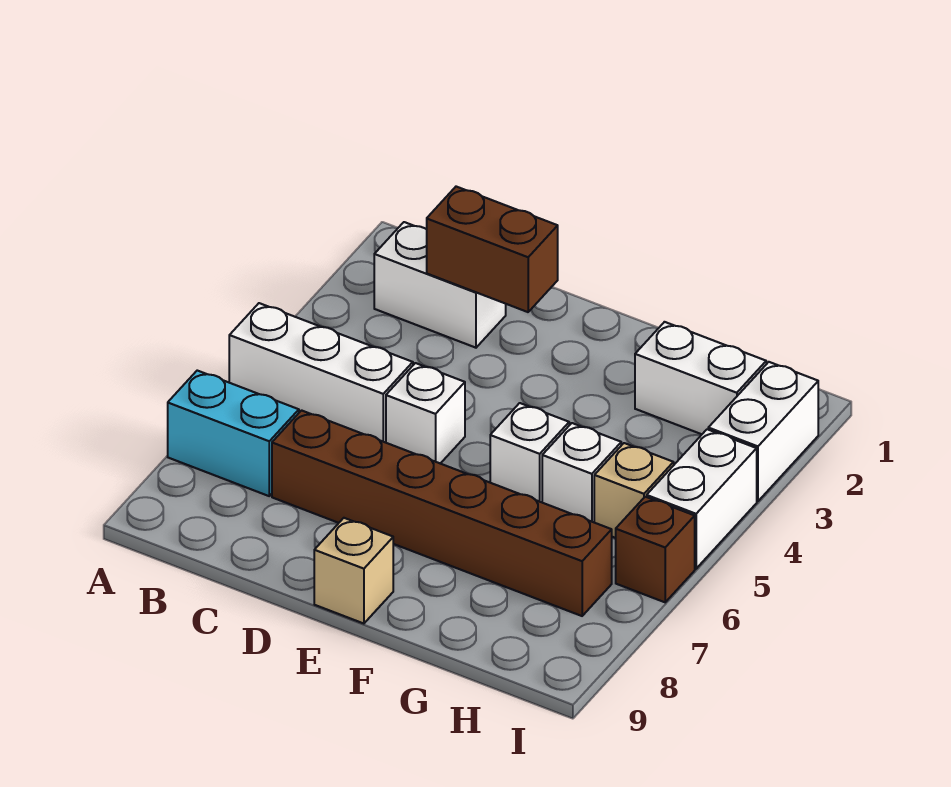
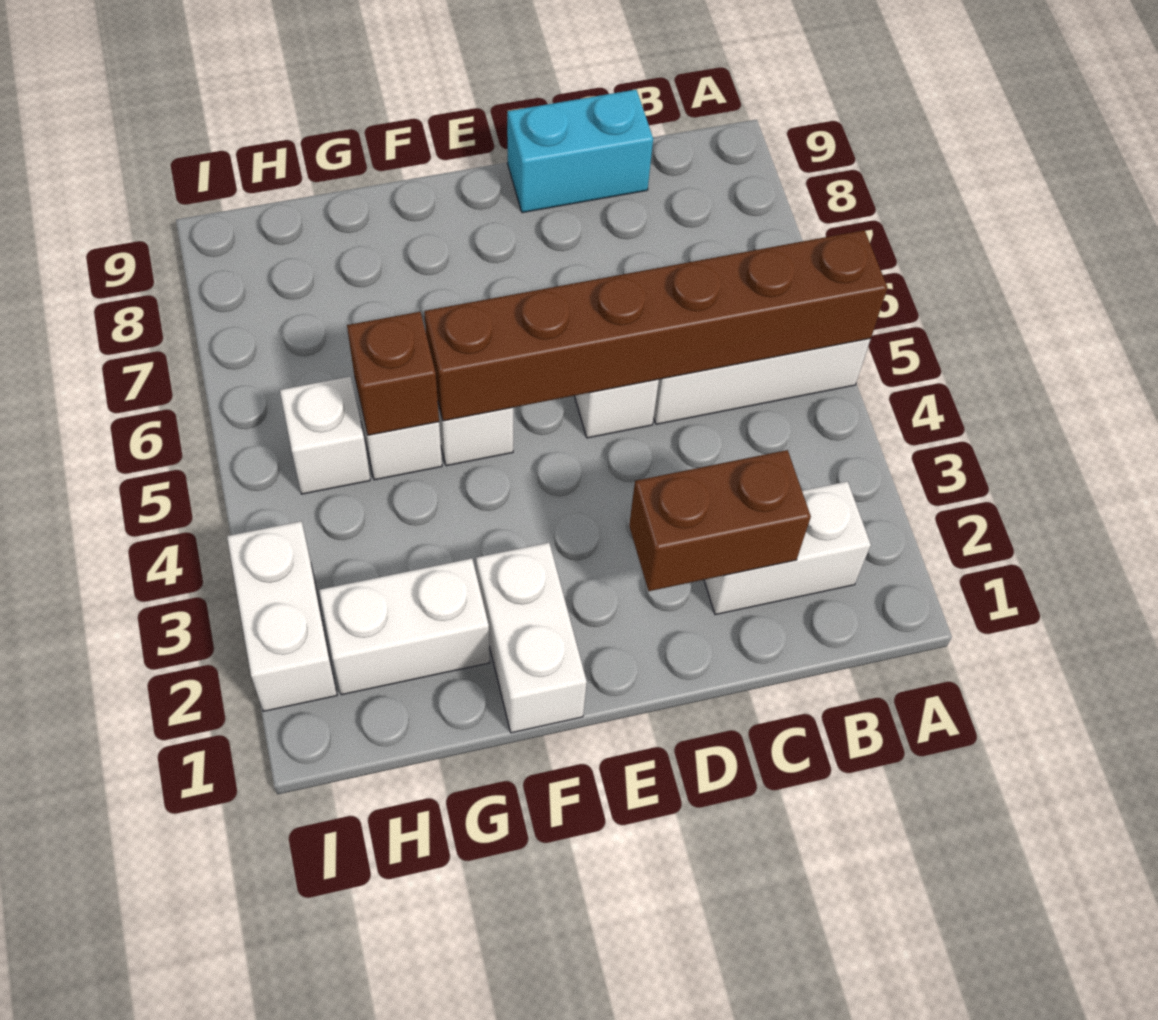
cyan brick A7:B7 level 1 -> cyan brick C9:D9 level 1
brown brick C7:H7 level 1 -> brown brick A5:F5 level 2
tan brick E9 level 1 -> none
tan brick H5 level 1 -> white brick H5 level 1
white brick I4:I5 level 1 -> white brick F1:F2 level 1
brown brick I6 level 1 -> brown brick G5 level 2

